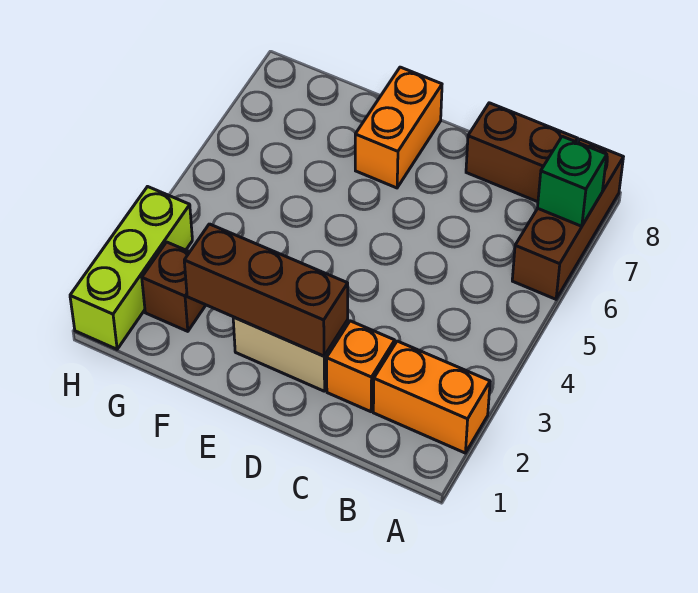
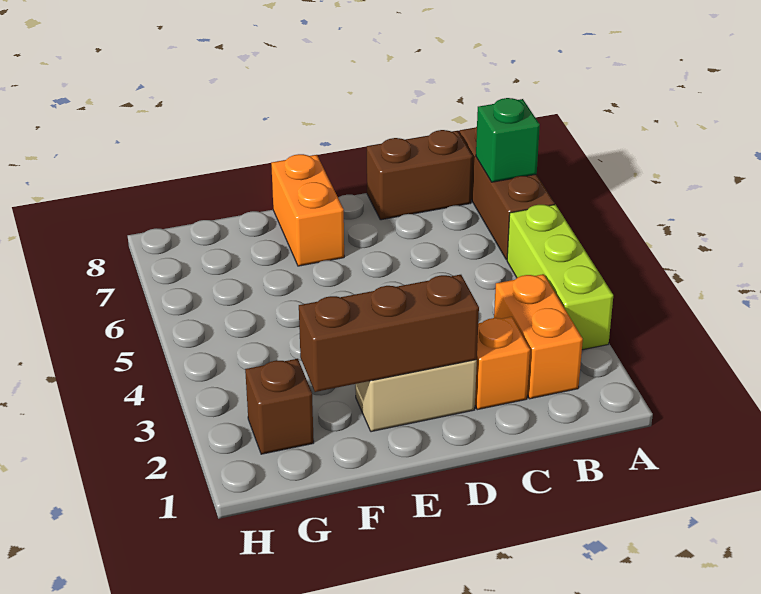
orange brick A2:B2 level 1 -> orange brick B2:B3 level 1
lime brick H1:H3 level 1 -> lime brick A3:A5 level 1

